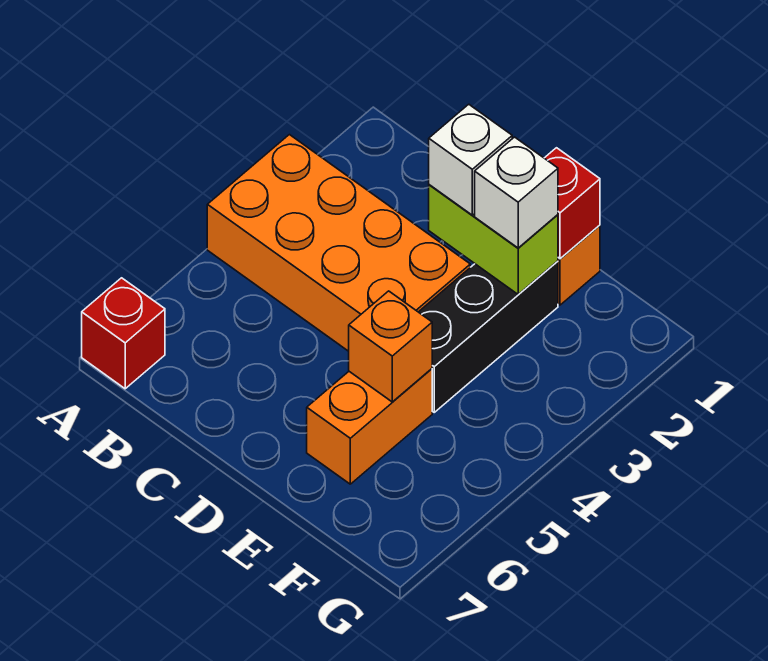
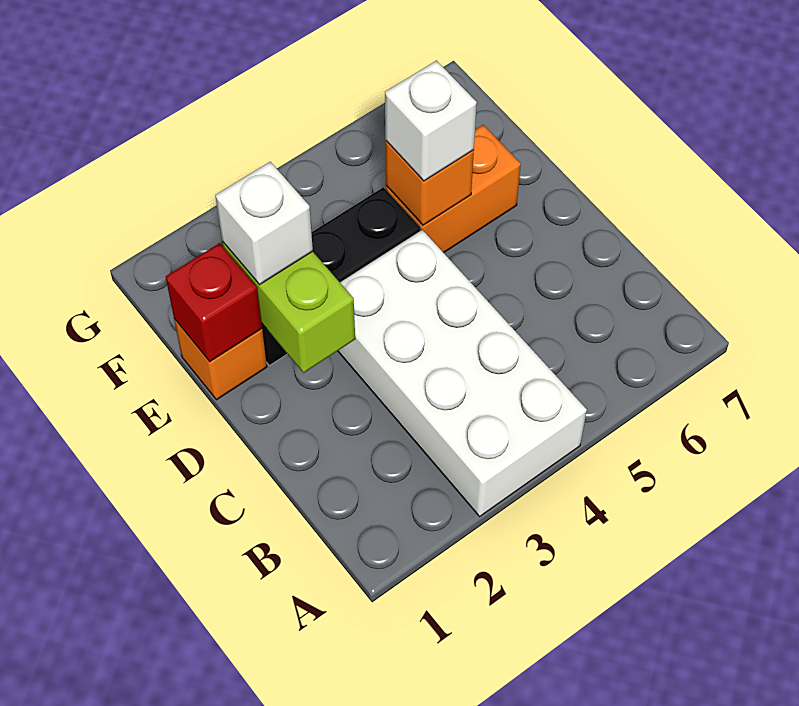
orange brick A3:D4 level 1 -> white brick A3:D4 level 1
red brick A7 level 1 -> none
white brick D2 level 3 -> white brick E5 level 3

